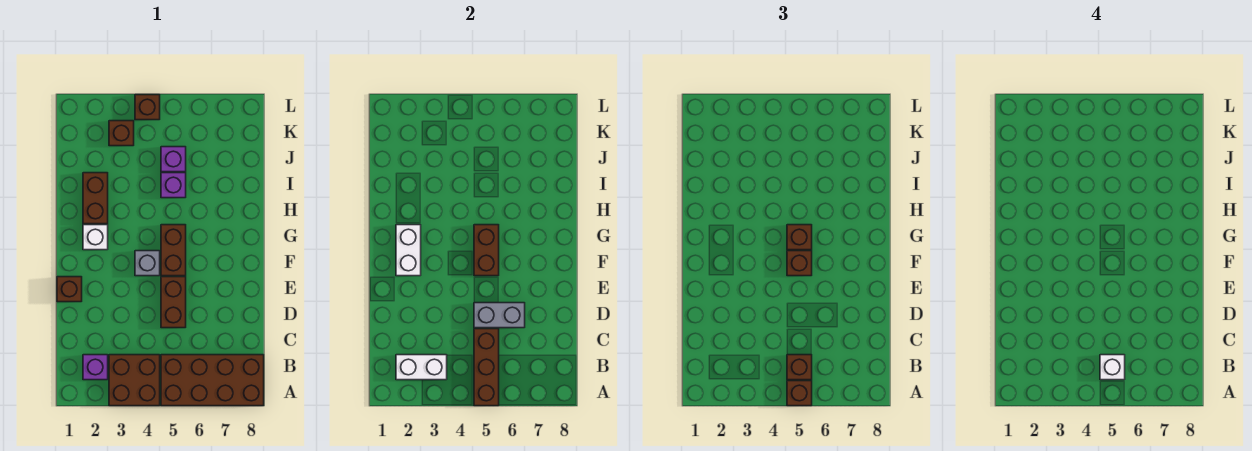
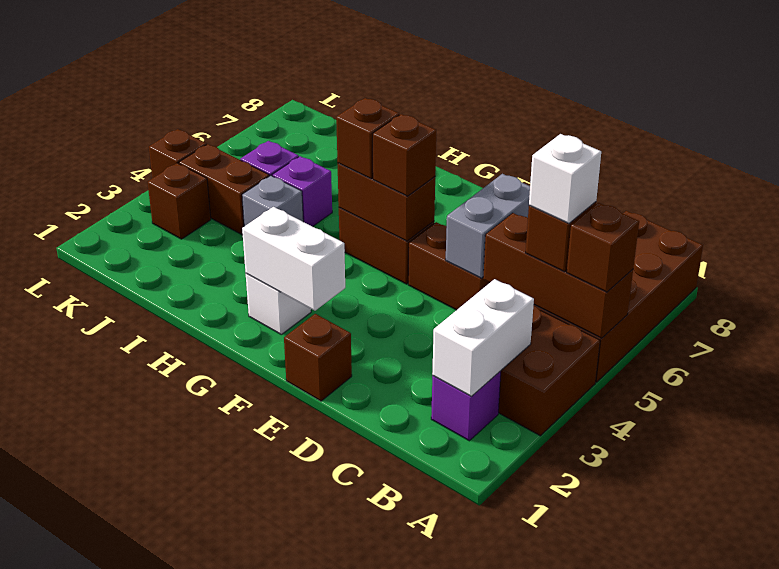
grey brick F4 level 1 -> grey brick I4 level 1
brown brick H2:I2 level 1 -> brown brick J4:K4 level 1

